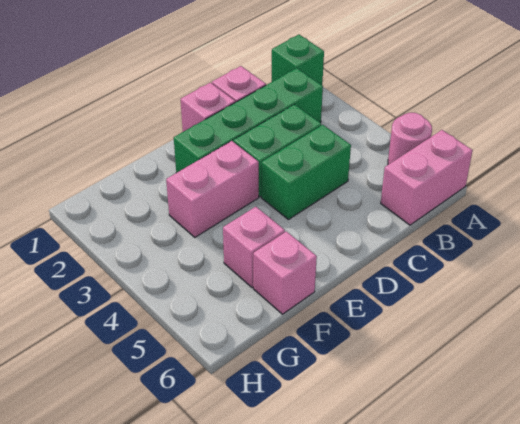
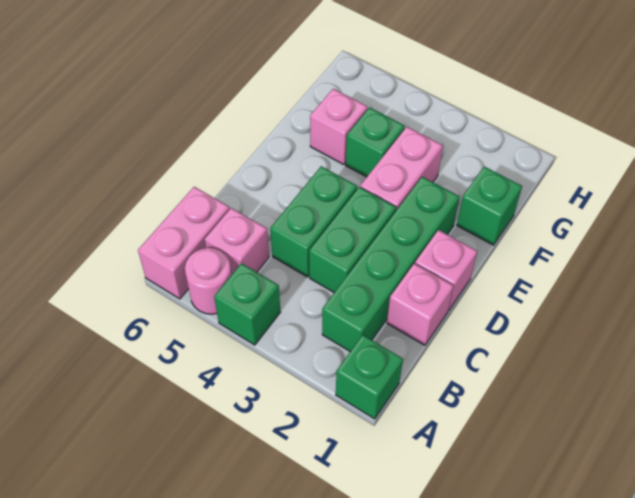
none -> green brick A4 level 1
none -> green brick F1 level 1
none -> green brick F4 level 1
pink brick F6 level 1 -> pink brick B5 level 1

